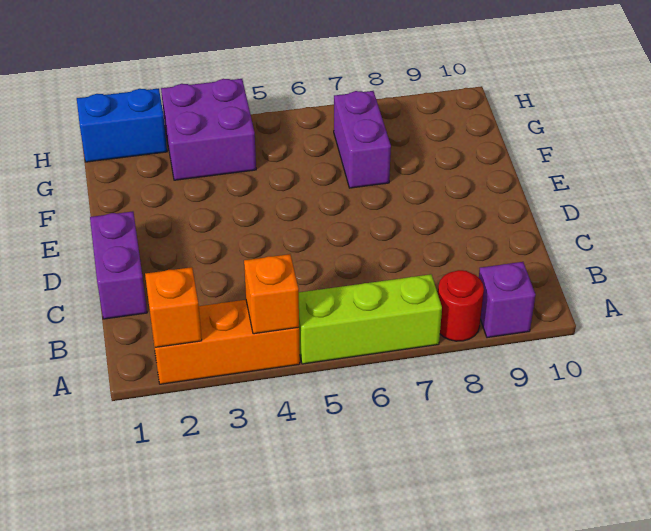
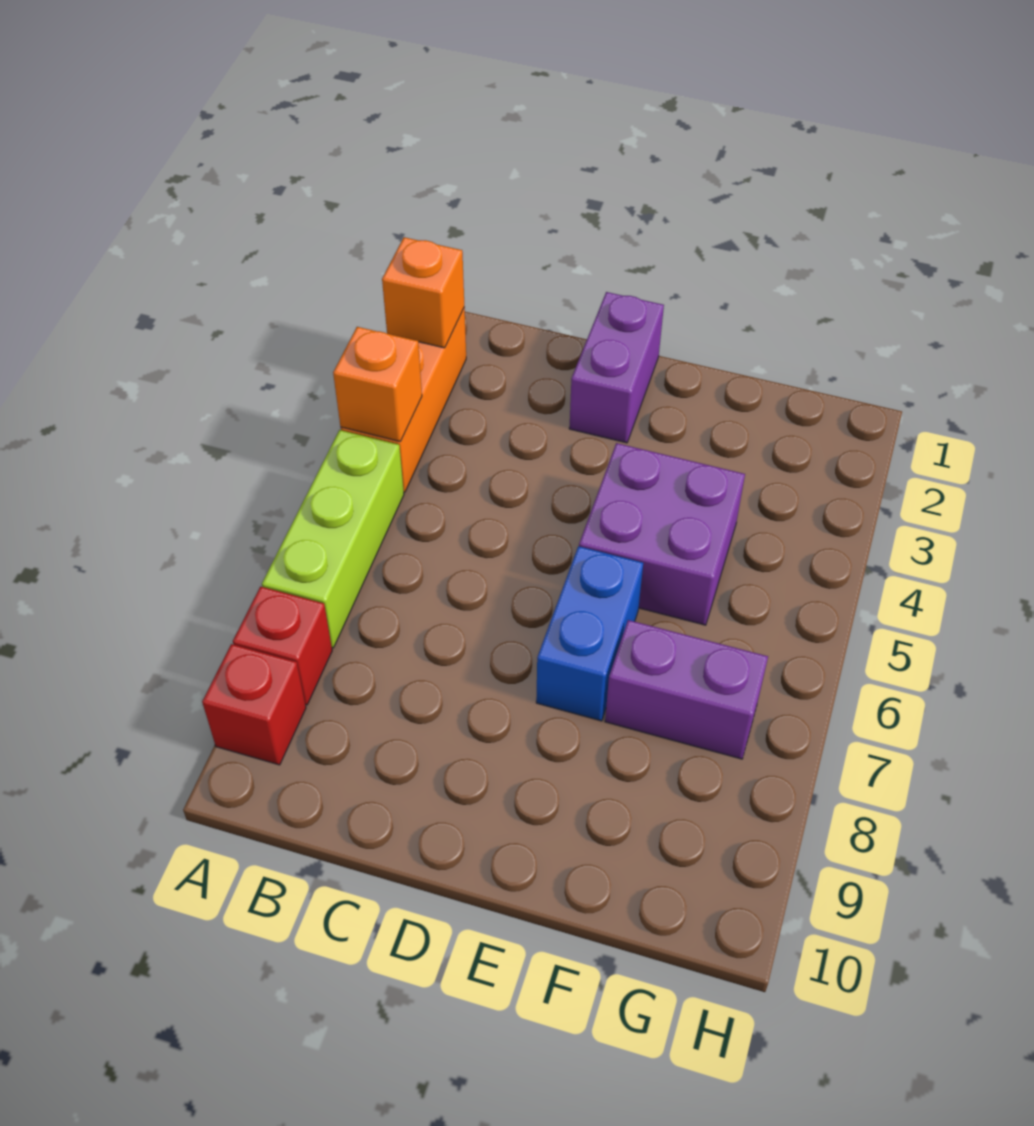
red round brick A8 level 1 -> red brick A8 level 1
purple brick A9 level 1 -> red brick A9 level 1
purple brick C1:D1 level 1 -> purple brick D1:D2 level 1
purple brick G3:H4 level 1 -> purple brick E4:F5 level 1
blue brick H1:H2 level 1 -> blue brick E6:E7 level 1

